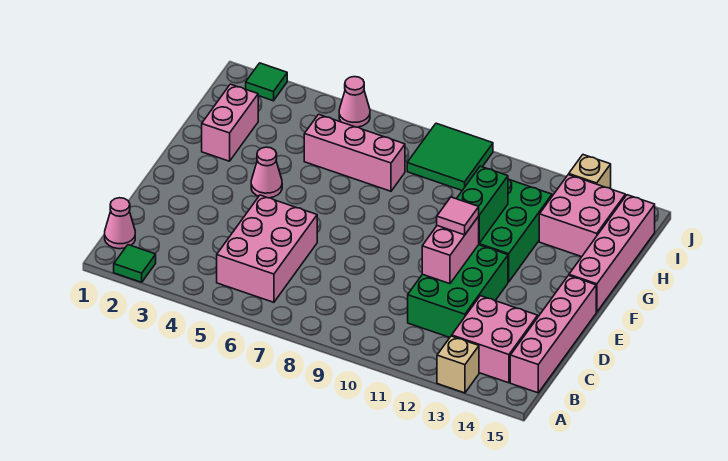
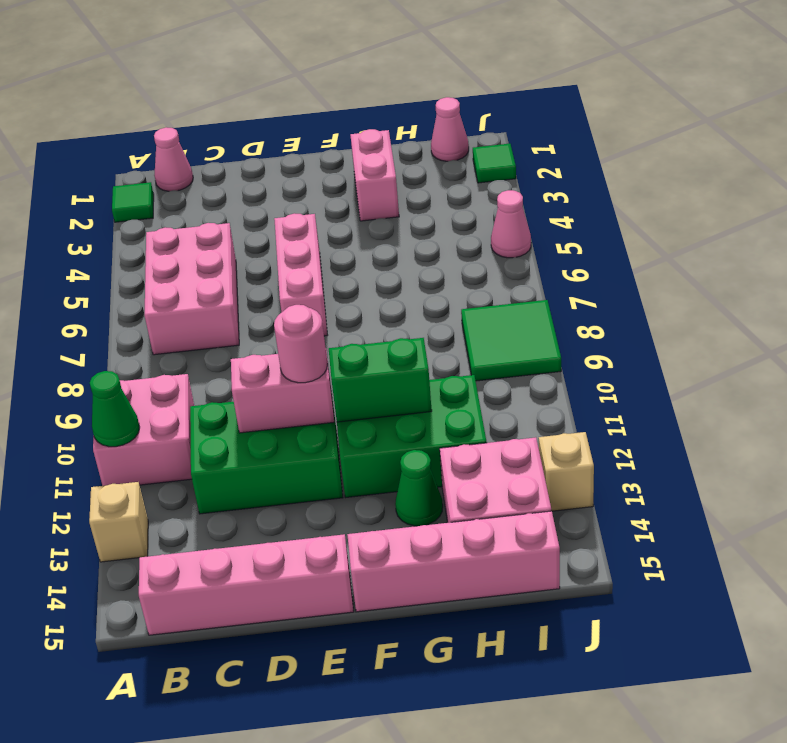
none -> green cone A11 level 2
pink brick B5:D6 level 1 -> pink brick B5:C7 level 1
pink brick B13:C14 level 1 -> pink brick A10:B11 level 1
pink tile E11 level 3 -> pink round brick E11 level 3
pink cone F4 level 1 -> pink cone I1 level 1
pink brick G2:H2 level 1 -> pink brick G2:G3 level 1
none -> green cone G13 level 1
pink brick H5:H7 level 1 -> pink brick E5:E7 level 1

